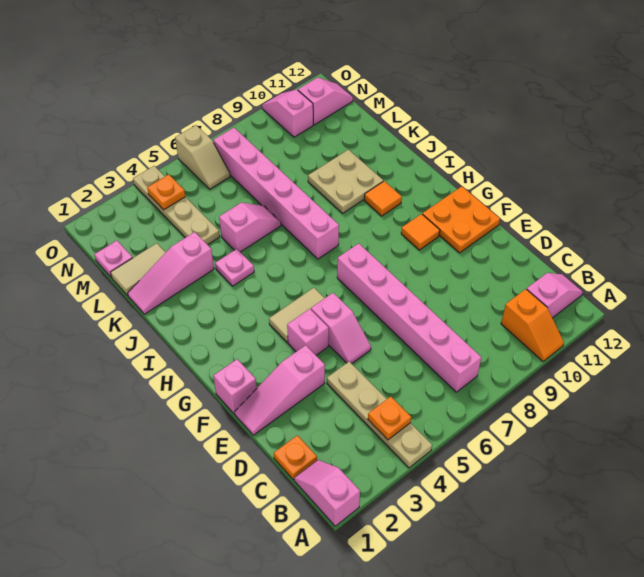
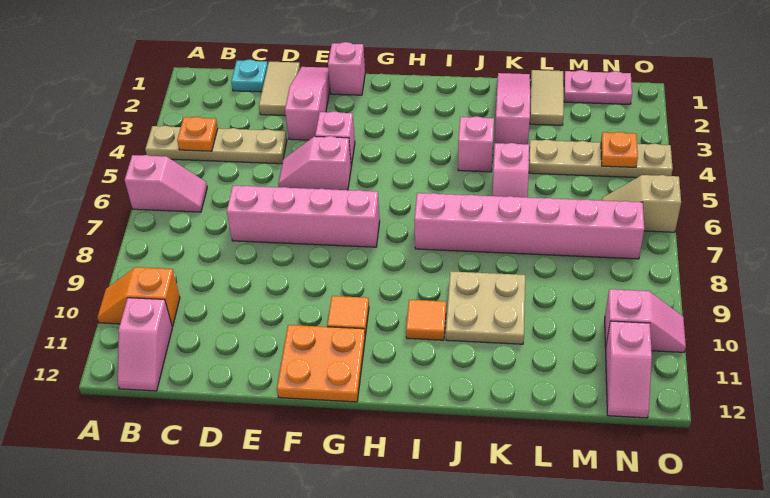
pink slope A1:B1 level 1 top A -> pink slope A6:B6 level 1 top A
pink brick B7:G7 level 1 -> pink brick D7:G7 level 1
orange plate C1 level 1 -> cyan plate C1 level 1
tan tile G4:G5 level 1 -> tan tile D1:D2 level 1
pink plate J4 level 1 -> pink brick J4 level 1
pink plate M1 level 1 -> pink plate M1:N1 level 1

